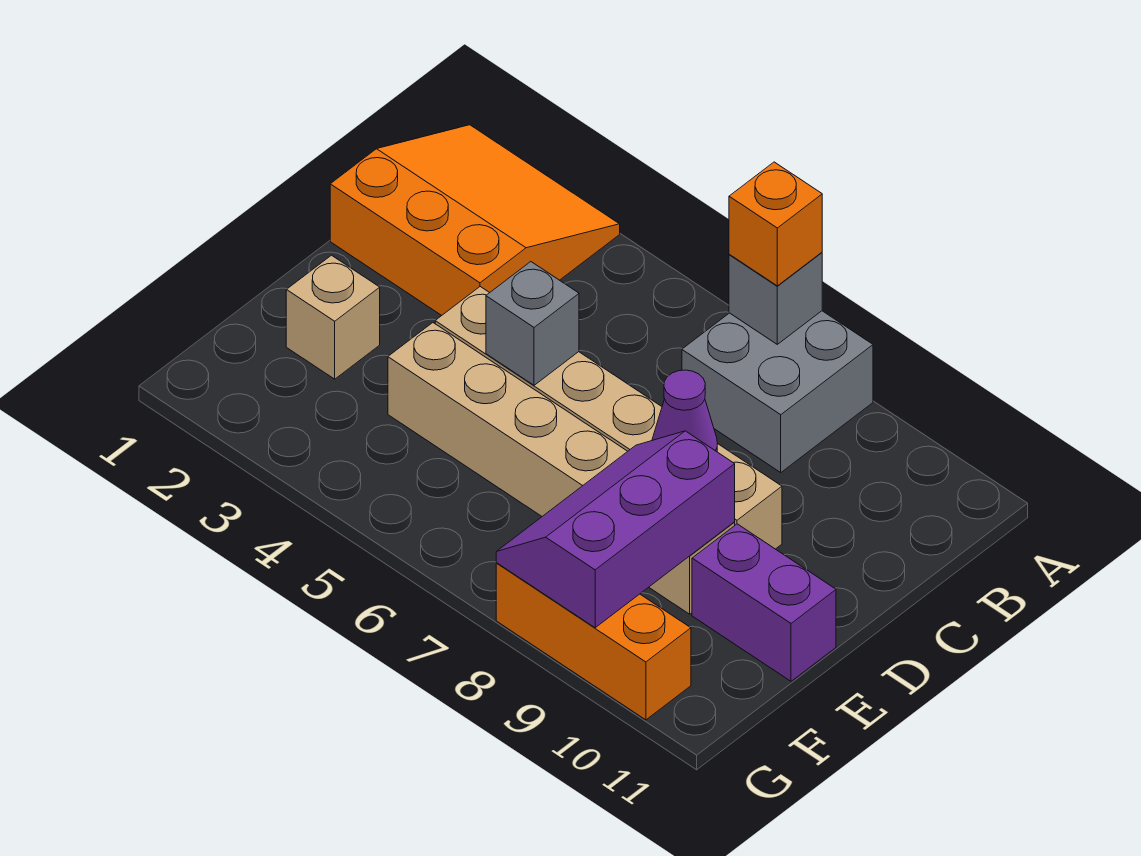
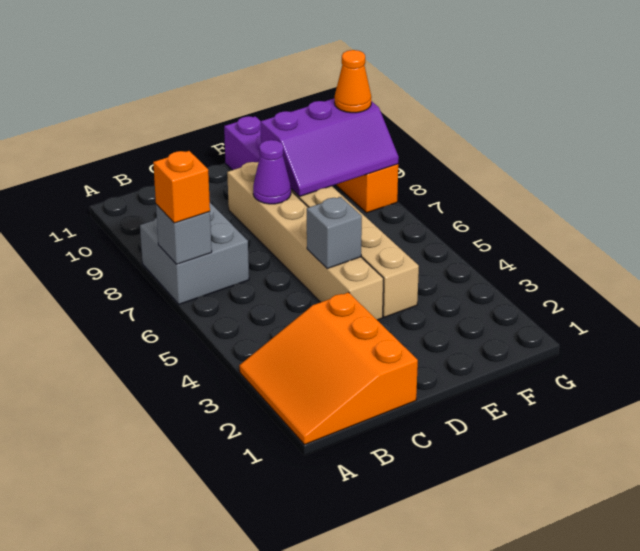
tan brick E2 level 1 -> none
none -> orange cone G9 level 3

